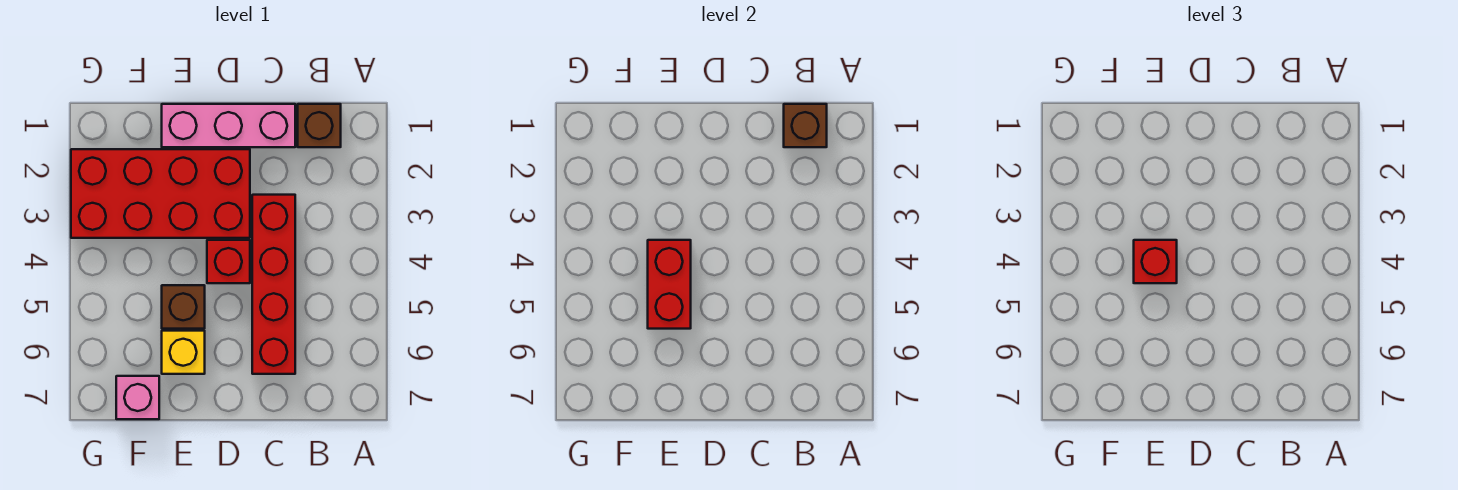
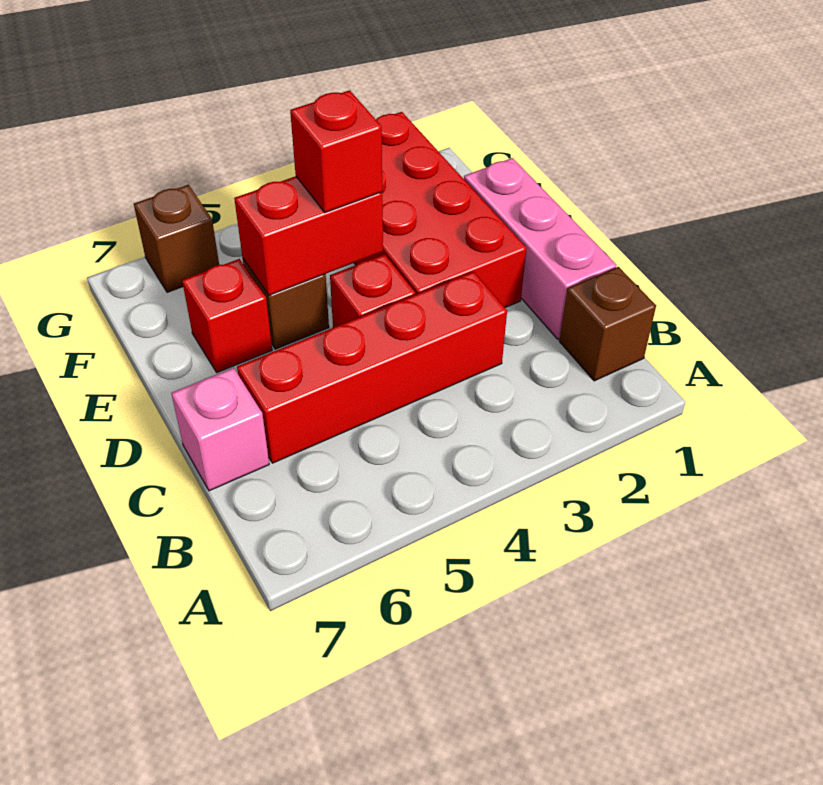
brown brick B1 level 2 -> brown brick G6 level 1
yellow brick E6 level 1 -> red brick E6 level 1
pink brick F7 level 1 -> pink brick C7 level 1

